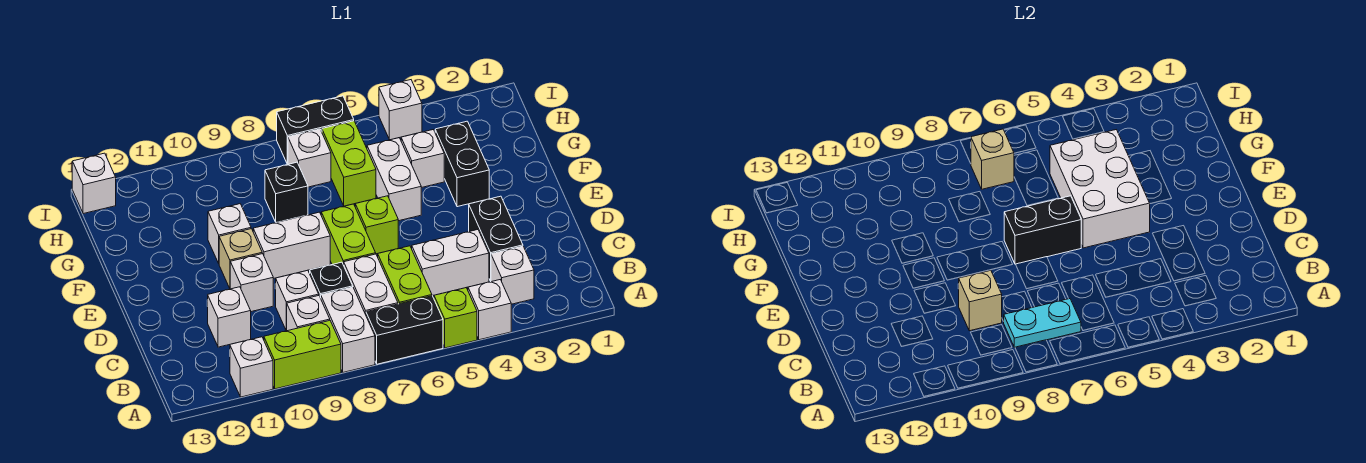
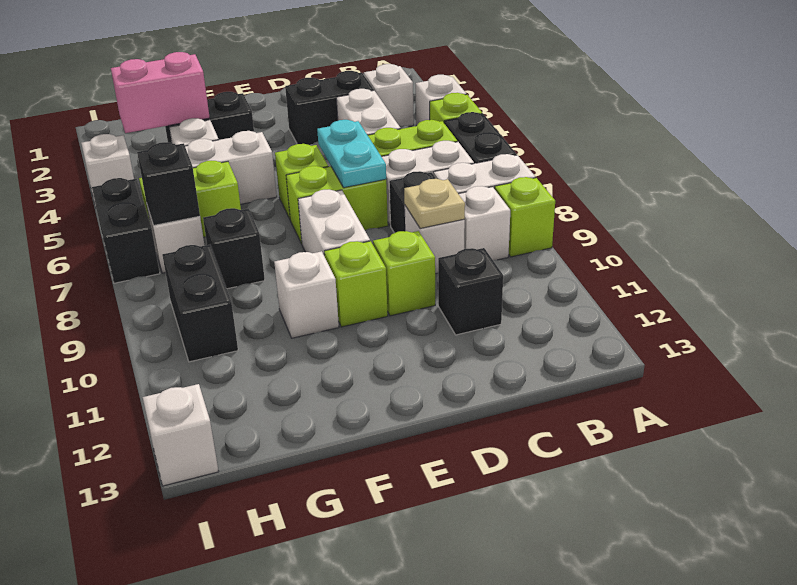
lime brick A9:A10 level 1 -> lime brick A9 level 1
white brick A11 level 1 -> none
cyan plate B7:B8 level 2 -> cyan plate D6:D7 level 2
tan brick C9 level 2 -> tan plate C9 level 2
white brick C11 level 1 -> black brick C11 level 1
white brick D10 level 1 -> lime brick D10 level 1
white brick E4:G5 level 2 -> none
black brick E6:E7 level 2 -> black brick H9:H10 level 1
tan brick E10 level 1 -> lime brick E10 level 1
none -> pink brick G3:H3 level 2
tan brick H7 level 2 -> black brick H7 level 2

